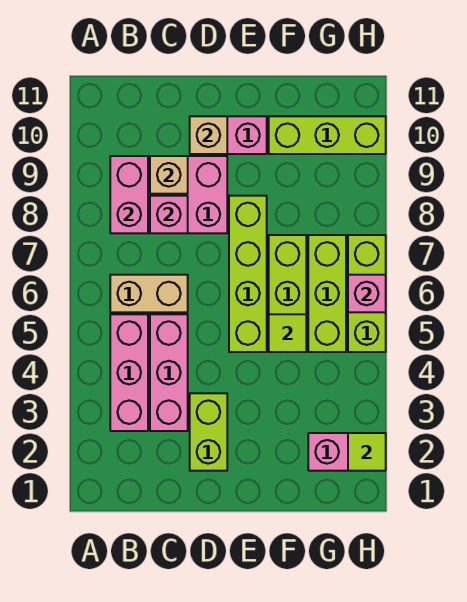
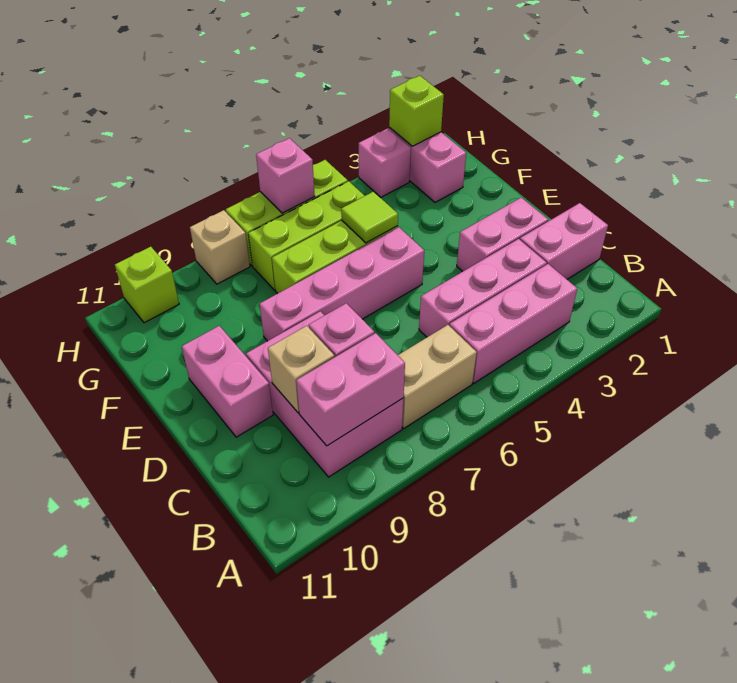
tan brick B6:C6 level 1 -> tan brick B6:B7 level 1
none -> pink brick C1:C2 level 1
lime brick D2:D3 level 1 -> pink brick D2:D3 level 1
tan brick D10 level 2 -> tan brick H8 level 1
lime brick E5:E8 level 1 -> pink brick E5:E8 level 1
lime brick F10:H10 level 1 -> lime brick H10 level 1
lime tile H2 level 2 -> lime brick H2 level 2
none -> pink brick H3 level 1

